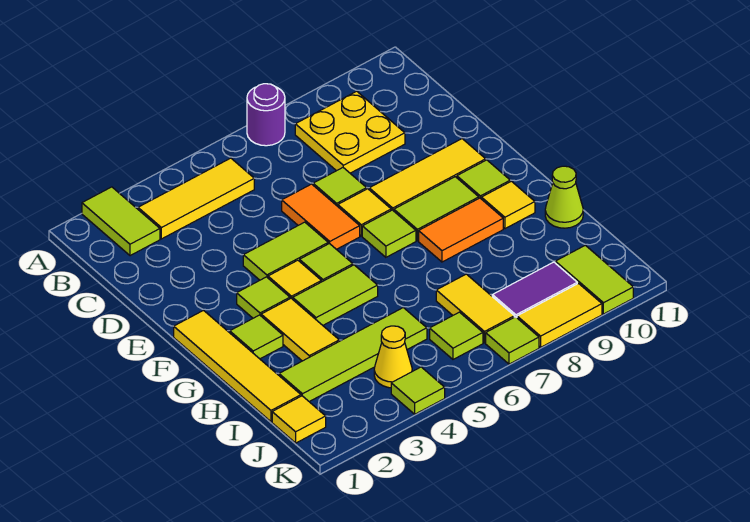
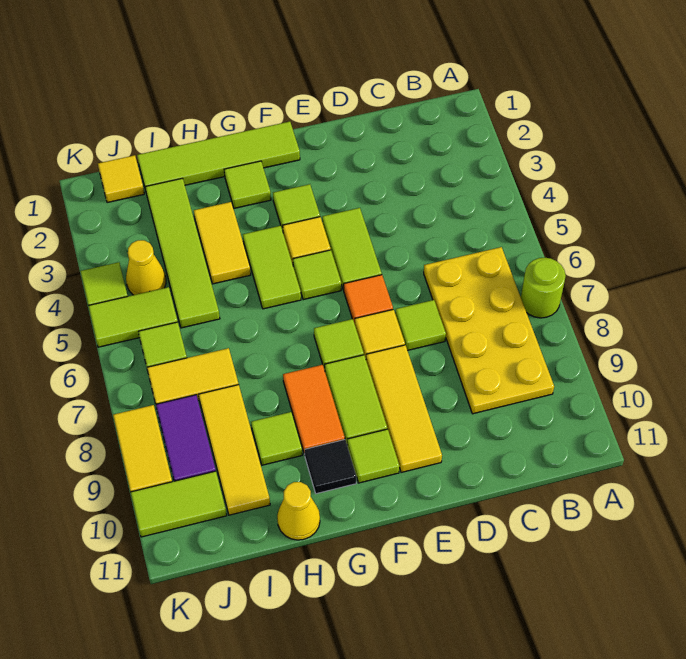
lime tile A2:B2 level 1 -> lime tile J5:K5 level 1
purple round brick A7 level 1 -> lime round brick A7 level 1
yellow tile B3:B5 level 1 -> yellow tile I8:I10 level 1
yellow plate B8:C9 level 1 -> yellow plate B6:C9 level 1
orange tile D6:E6 level 1 -> orange tile E6 level 1
yellow tile F1:I1 level 1 -> lime tile F1:I1 level 1
yellow tile G3:H3 level 1 -> yellow tile H3:H4 level 1
yellow tile G10 level 1 -> black tile G10 level 1
lime cone H11 level 1 -> yellow cone H11 level 1
lime tile K7 level 1 -> lime tile H9 level 1

